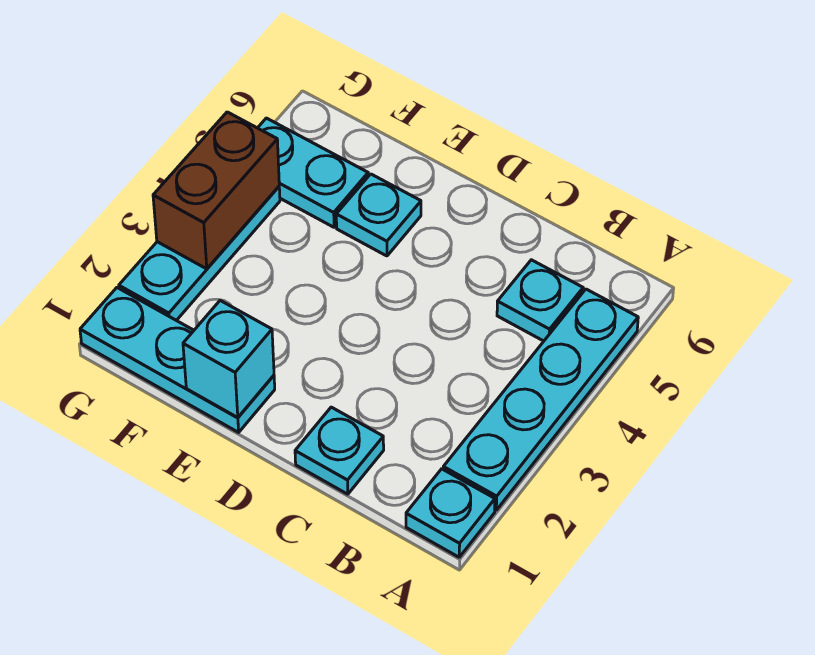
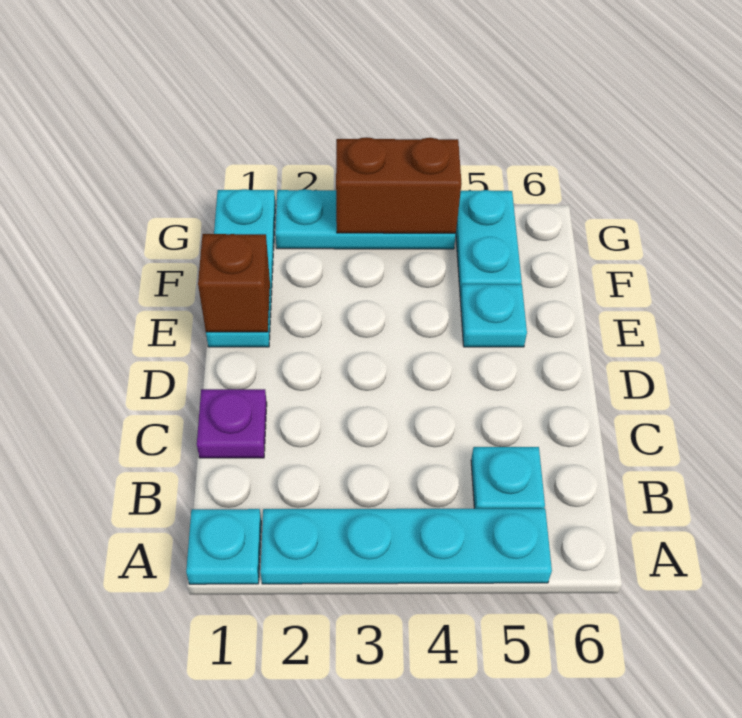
cyan plate C1 level 1 -> purple plate C1 level 1
cyan brick E1 level 2 -> brown brick E1 level 2

